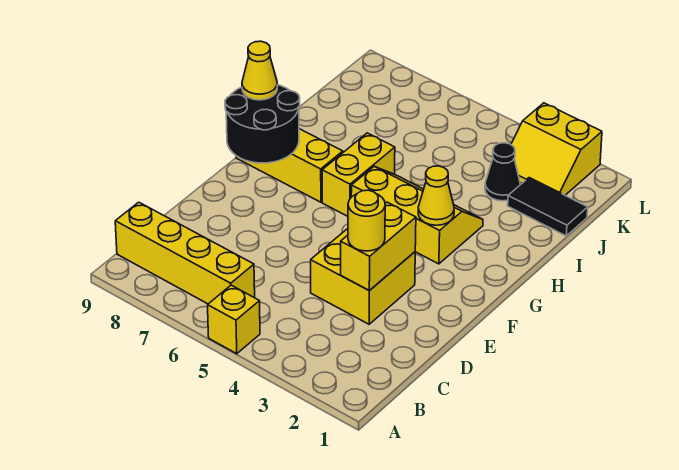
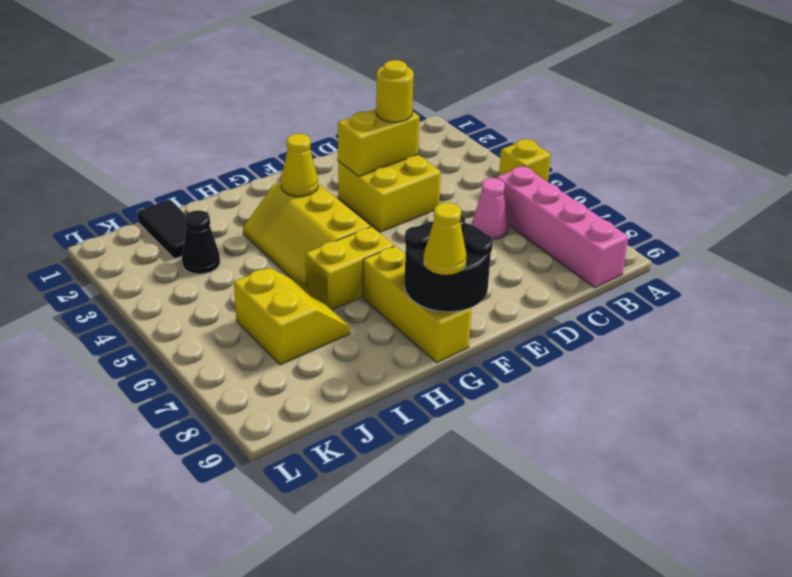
yellow brick B6:B9 level 1 -> pink brick B6:B9 level 1
none -> pink cone C6 level 1
yellow slope K2:L3 level 1 top L -> yellow slope I6:J7 level 1 top J

